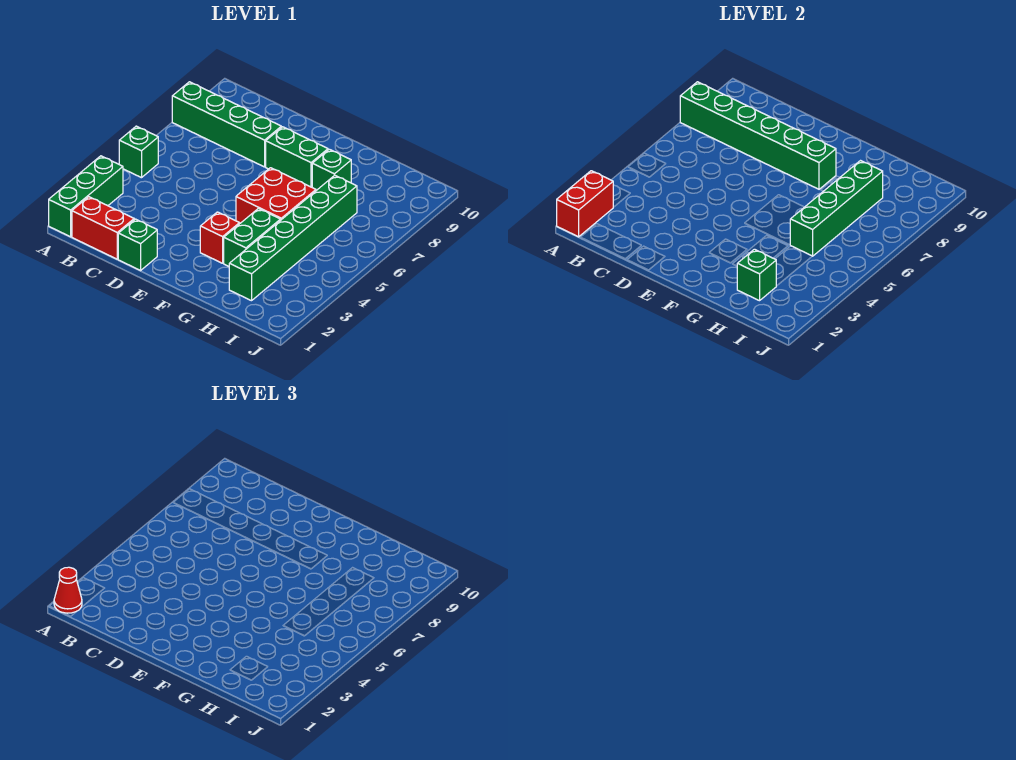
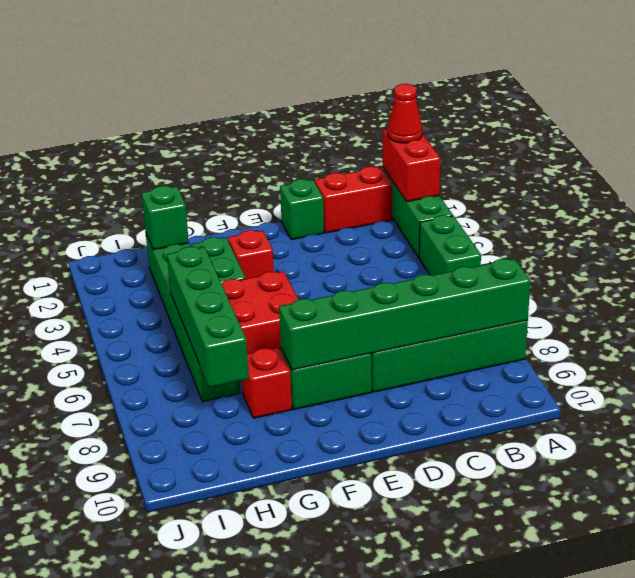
green brick A5 level 1 -> green brick A4:A5 level 1
green brick G8 level 1 -> red brick G8 level 1

